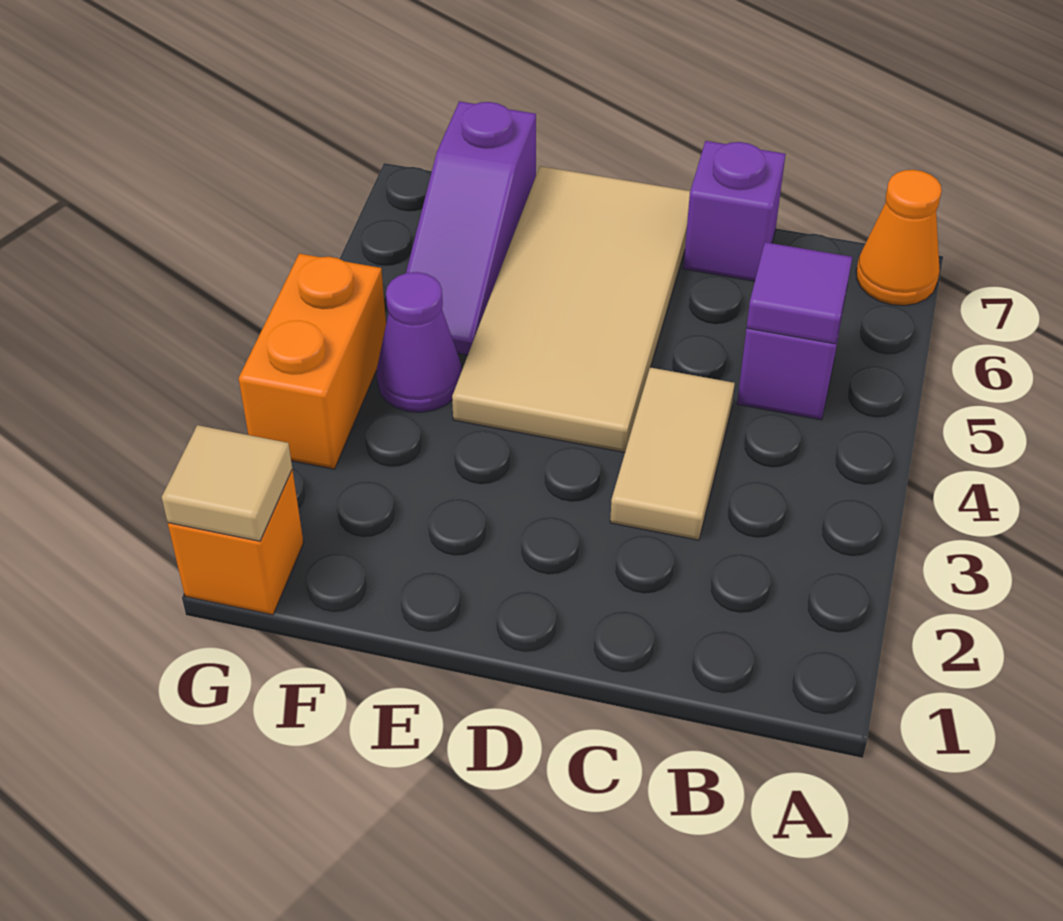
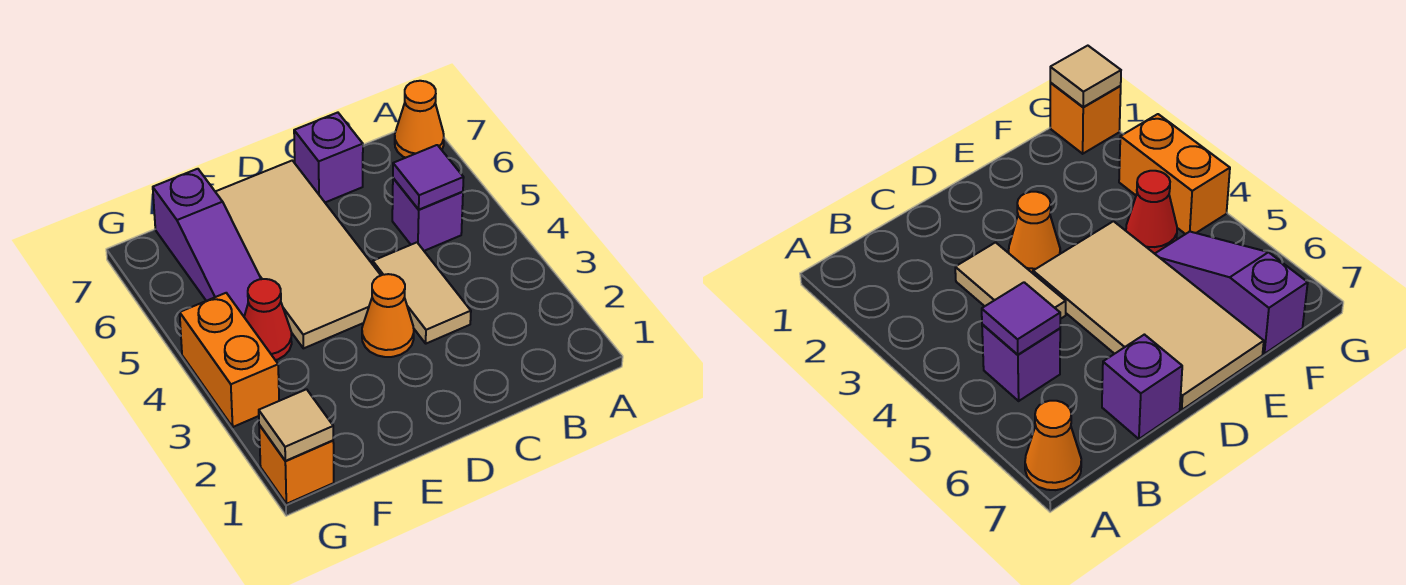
none -> orange cone D3 level 1
purple cone F4 level 1 -> red cone F4 level 1

